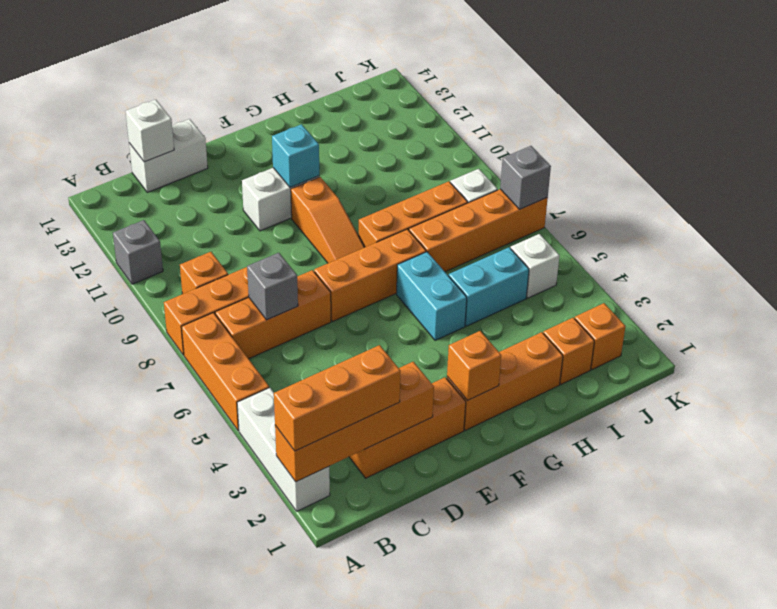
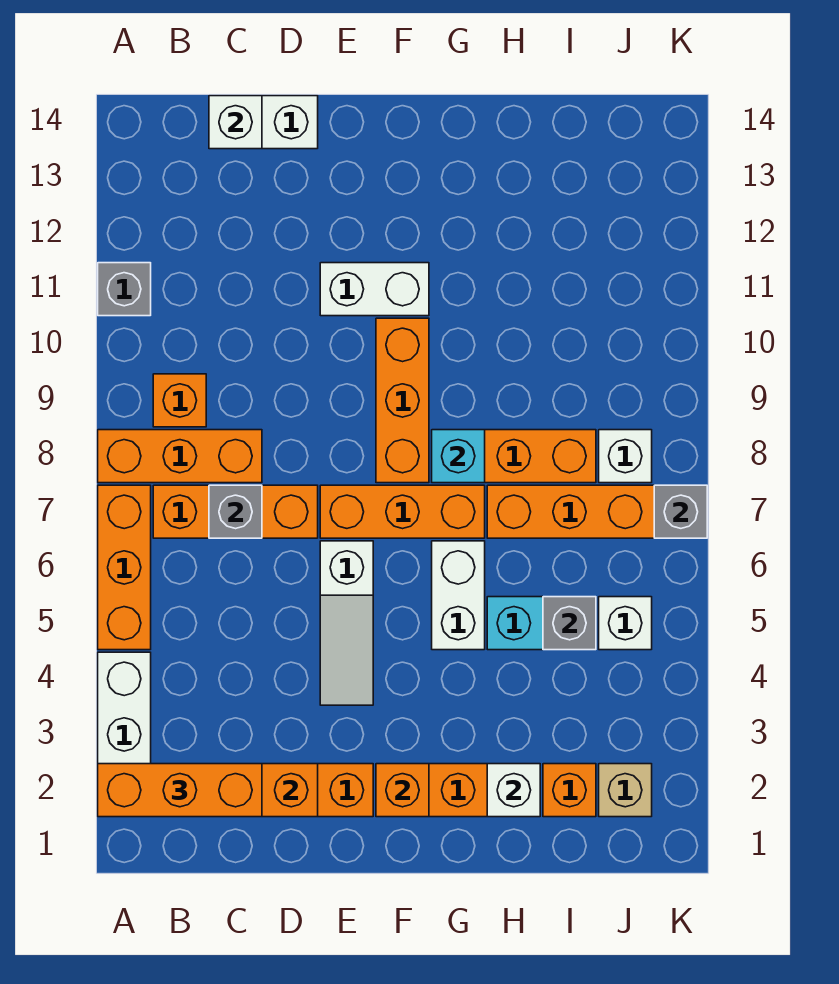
none -> white slope E4:E6 level 1 top 6
orange slope F8:F10 level 1 top 10 -> orange brick F8:F10 level 1
cyan brick F11 level 2 -> cyan brick G8 level 2
cyan brick G5:G6 level 1 -> white brick G5:G6 level 1
none -> white brick H2 level 2
none -> grey brick I5 level 2
orange brick J2 level 1 -> tan brick J2 level 1

